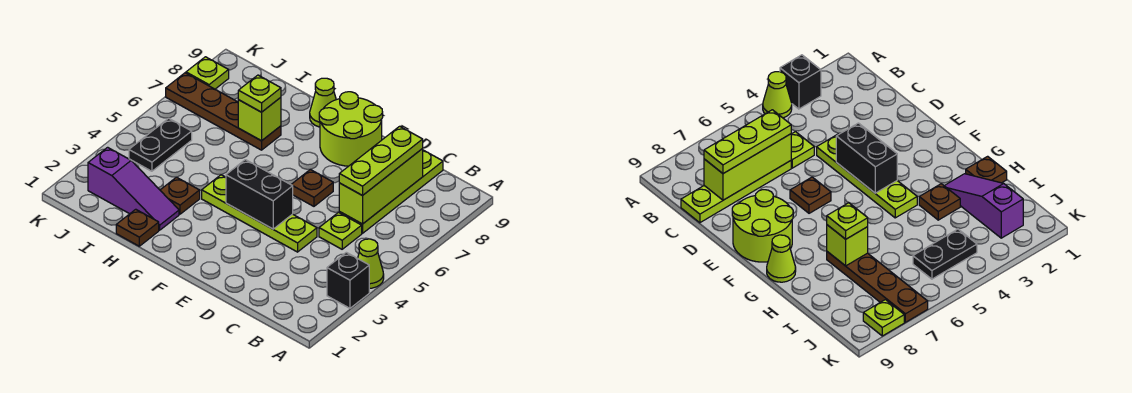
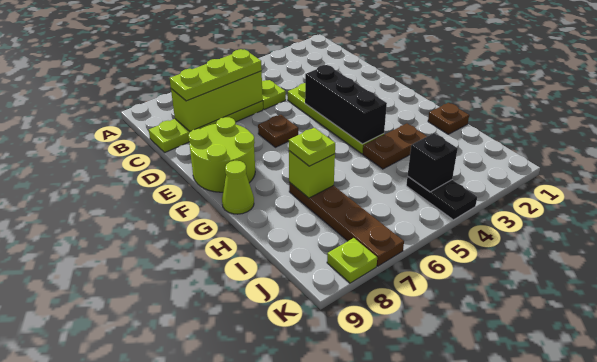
black brick A3 level 1 -> black brick J4 level 2
lime cone A4 level 1 -> none
black brick E4:F4 level 2 -> black brick E4:G4 level 2
purple slope H2:J2 level 1 top J -> none
brown plate H3 level 1 -> brown plate H3:H4 level 1
black plate J4:J5 level 1 -> black plate J4:K4 level 1

